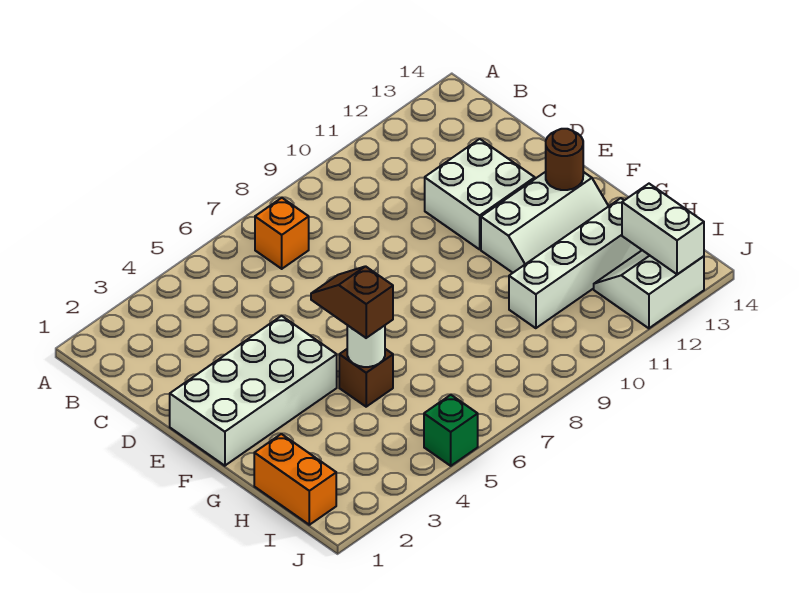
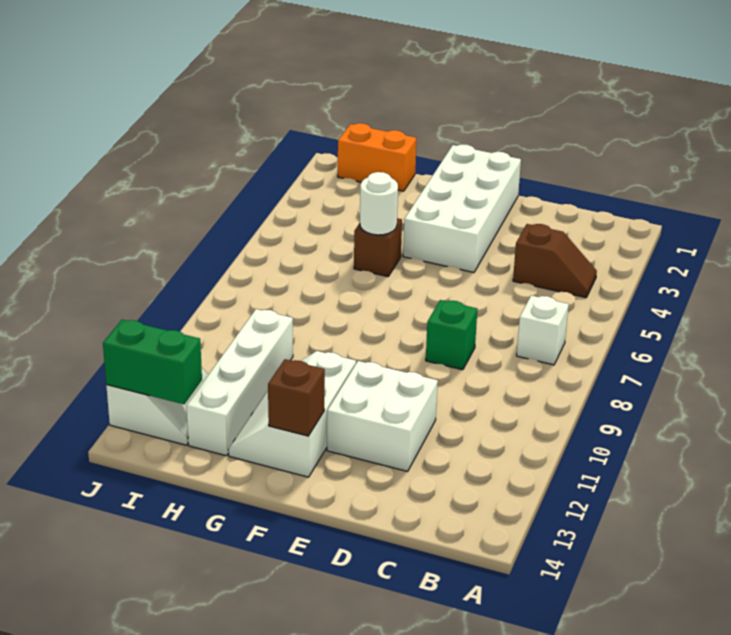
orange brick B7 level 1 -> white brick B7 level 1
brown slope F5:G5 level 3 top G -> brown slope B4:C4 level 1 top C
brown round brick F13 level 2 -> brown brick F13 level 2
white brick I13:J13 level 2 -> green brick I13:J13 level 2
green brick J5 level 1 -> green brick D8 level 1

